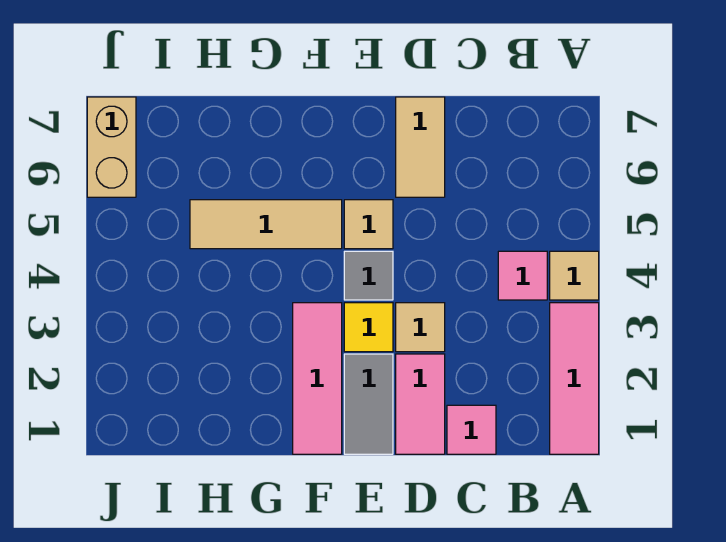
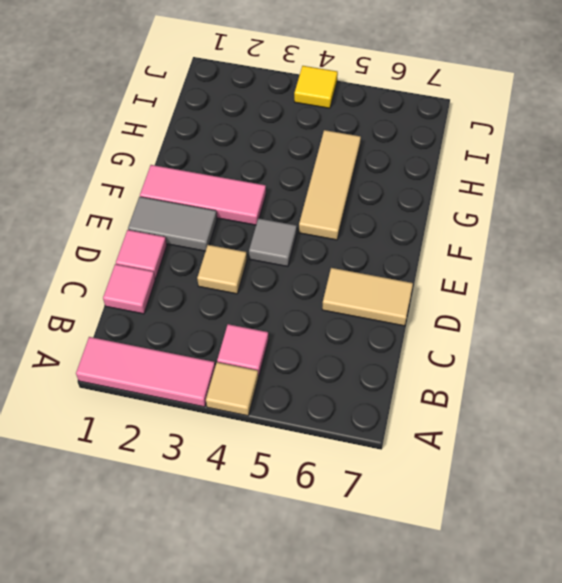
pink tile D1:D2 level 1 -> pink tile D1 level 1
yellow tile E3 level 1 -> yellow tile J4 level 1
tan tile E5 level 1 -> none
tan brick J6:J7 level 1 -> none

